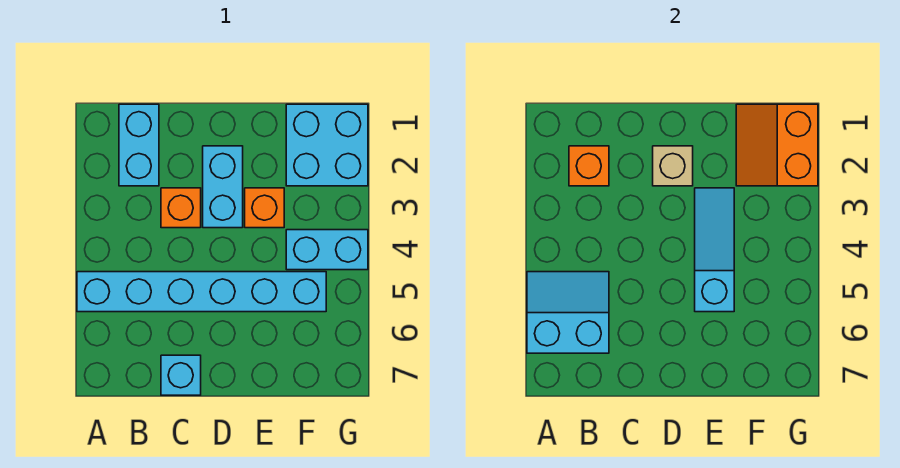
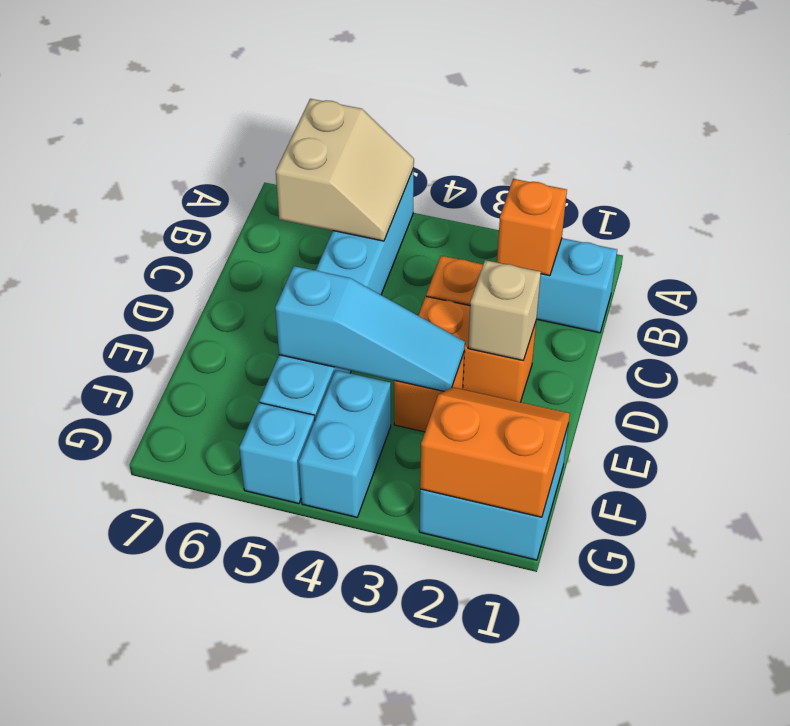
cyan slope A5:B6 level 2 top 6 -> tan slope A5:B6 level 2 top 6
cyan brick C7 level 1 -> cyan brick G5 level 1
cyan brick D2:D3 level 1 -> orange brick D2:D3 level 1

